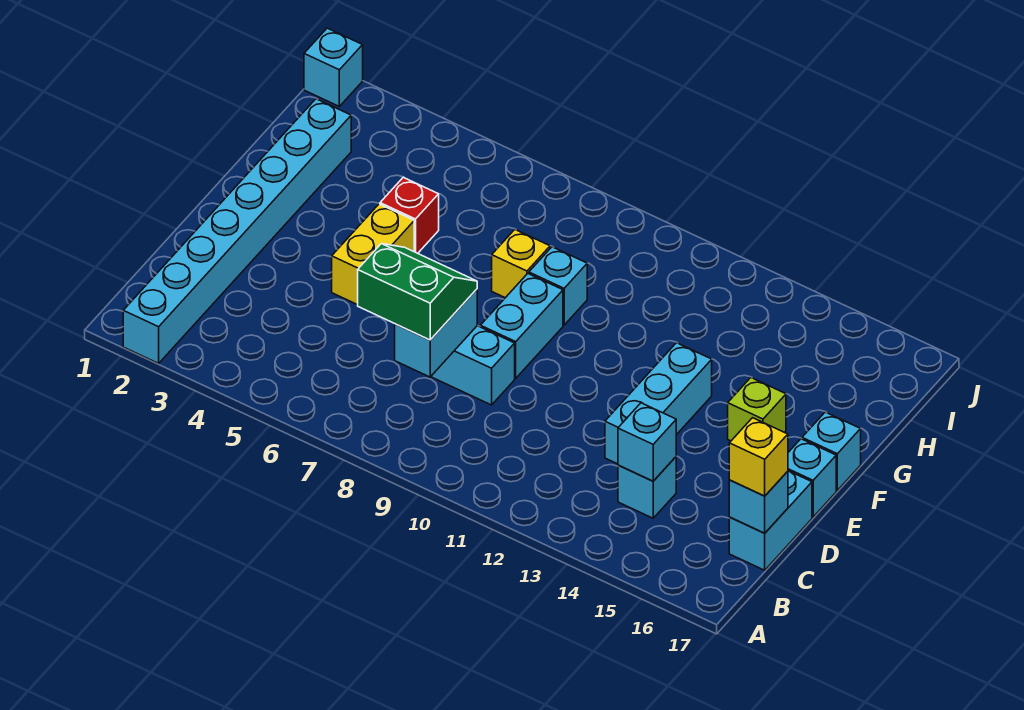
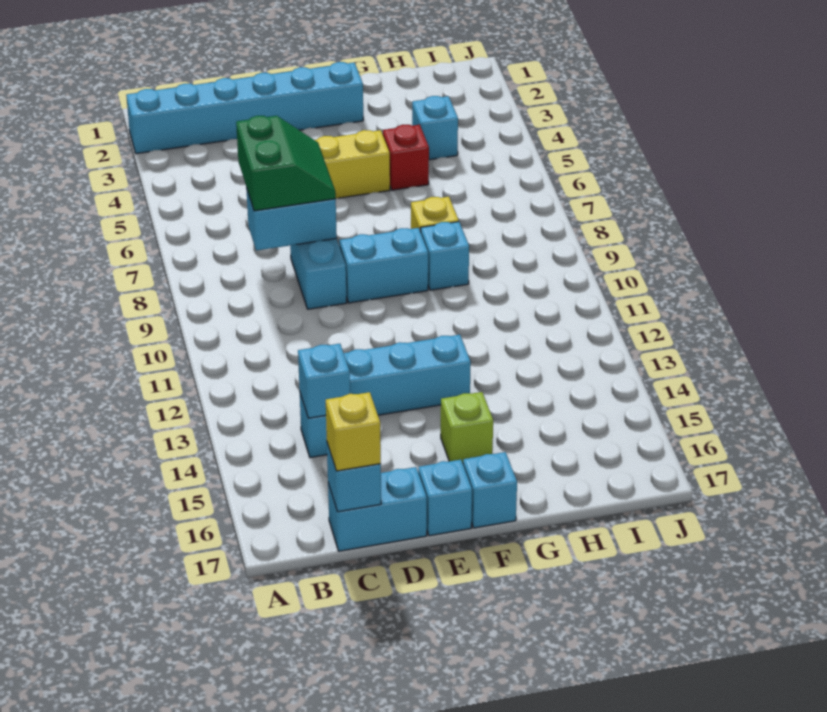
cyan brick A2:H2 level 1 -> cyan brick A2:F2 level 1
cyan brick J1 level 1 -> cyan brick H4 level 1

